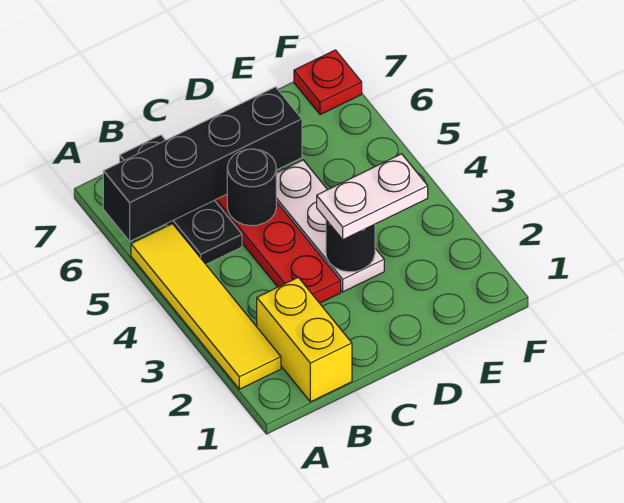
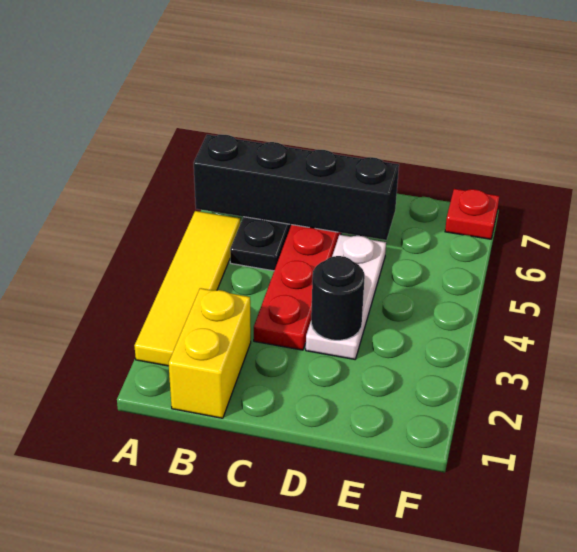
black round brick C5 level 2 -> none
white plate D3:E3 level 3 -> none

